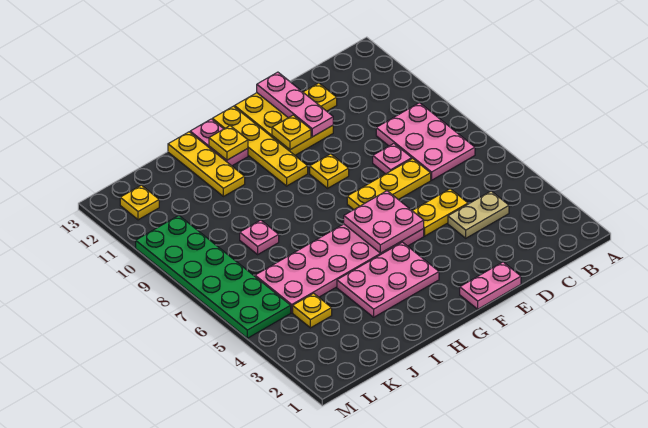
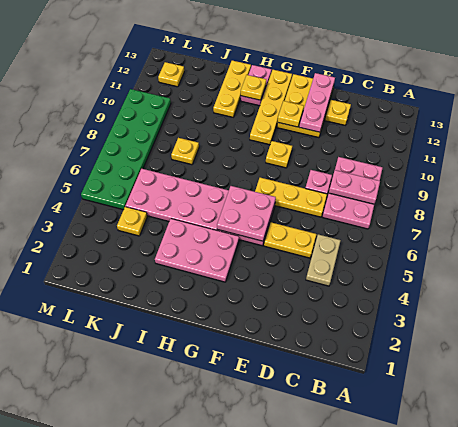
tan plate C4:D4 level 1 -> tan plate C4:C5 level 1
pink plate E1:F1 level 1 -> pink plate B8:C8 level 2
pink plate J8 level 1 -> yellow plate J8 level 1

